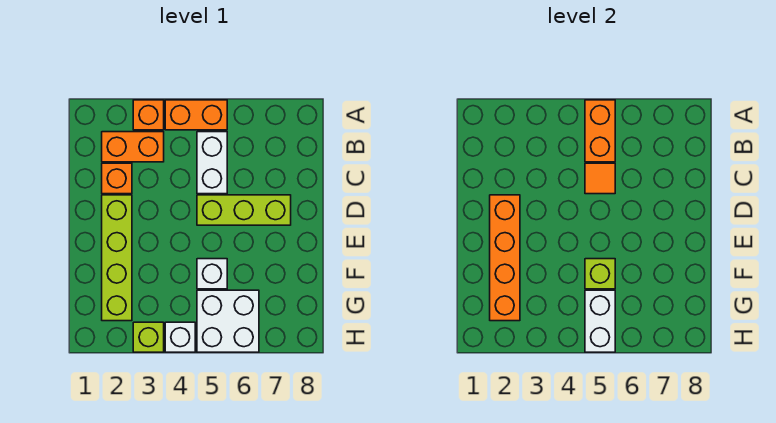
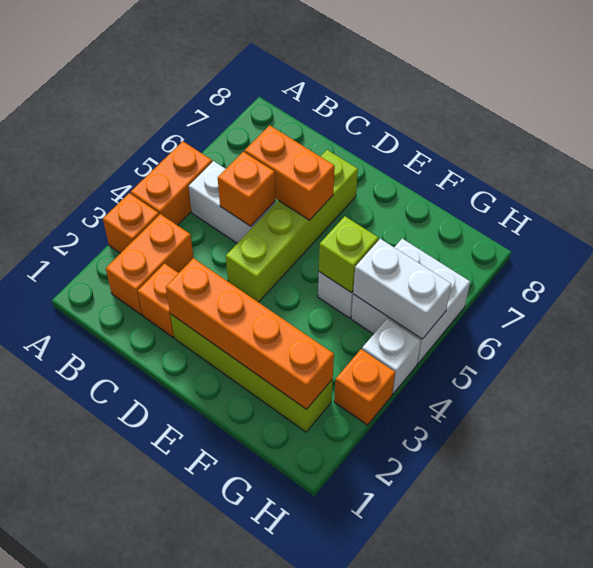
orange brick A5:B5 level 2 -> orange brick C6:D6 level 2
orange tile C5 level 2 -> orange brick C5 level 2
lime brick D5:D7 level 1 -> lime brick D4:D7 level 1
lime brick H3 level 1 -> orange brick H3 level 1

